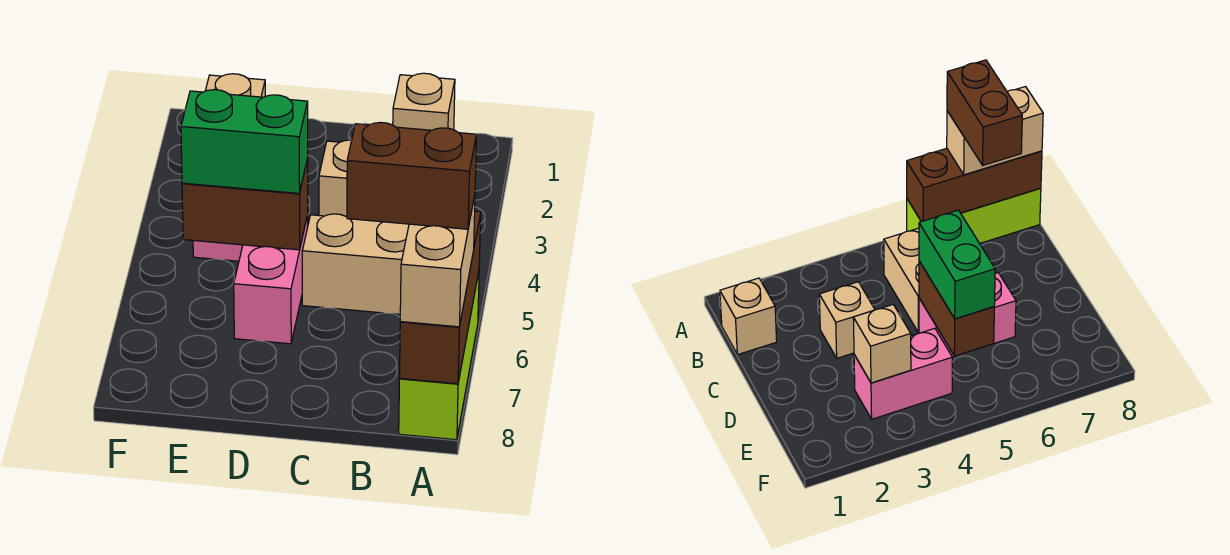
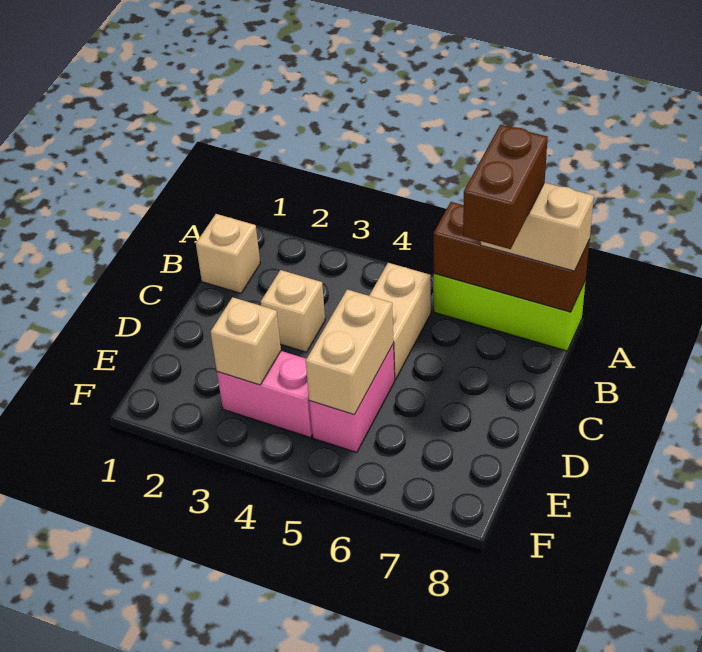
pink brick D5:D6 level 1 -> pink brick D5:E5 level 1
brown brick D5:E5 level 2 -> tan brick D5:E5 level 2
green brick D5:E5 level 3 -> none

